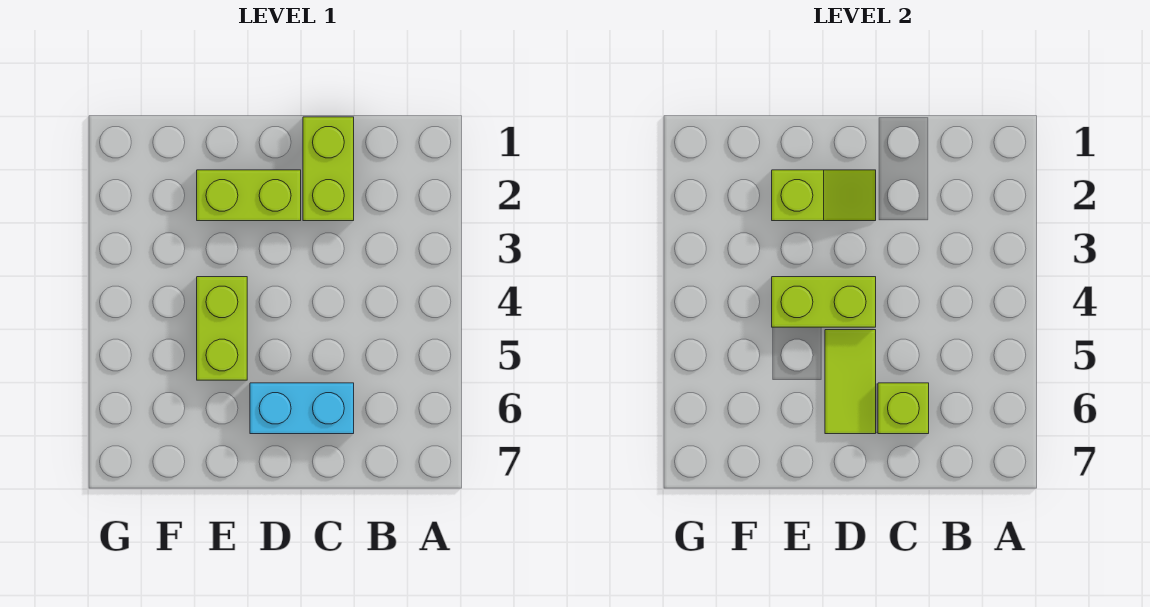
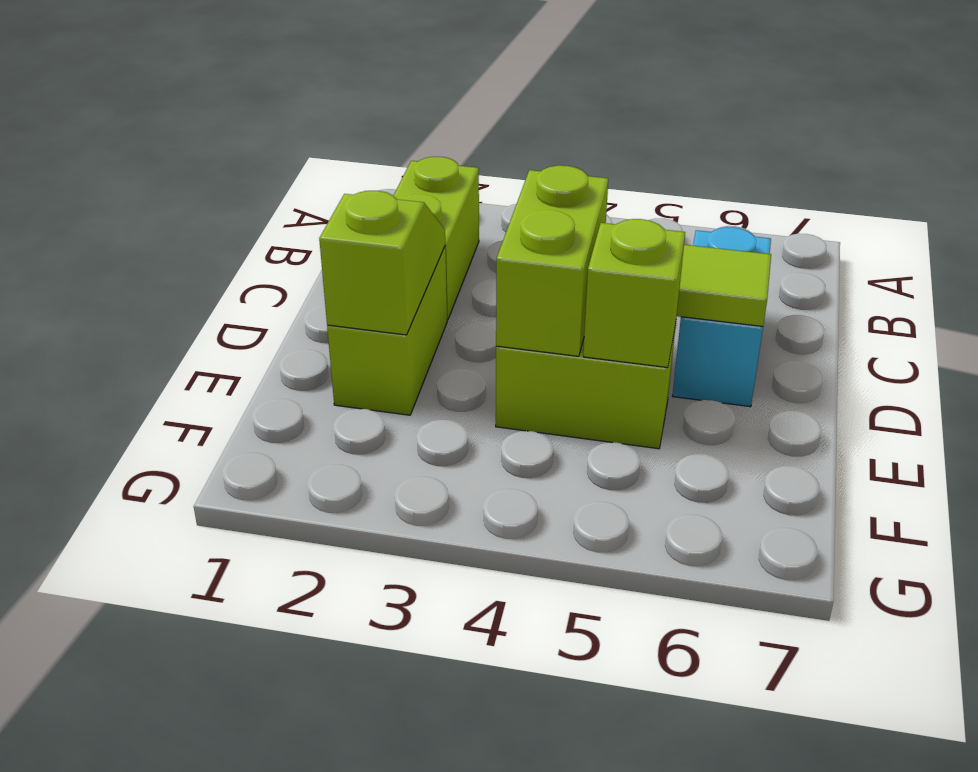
lime brick C1:C2 level 1 -> lime brick B2:C2 level 1
lime brick C6 level 2 -> lime brick E5 level 2

